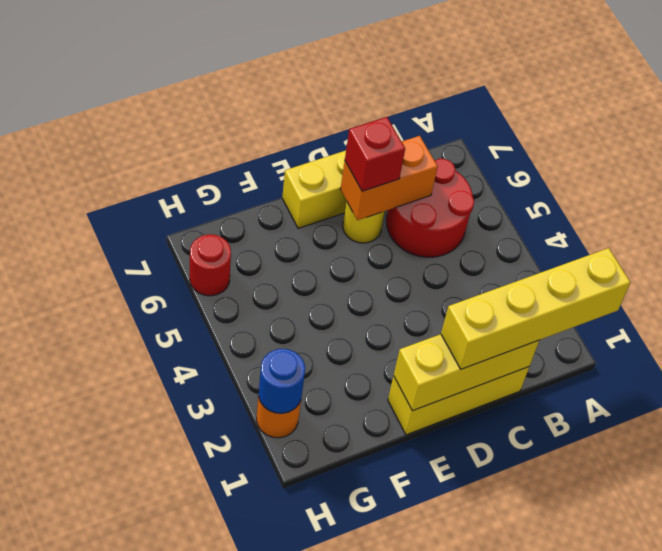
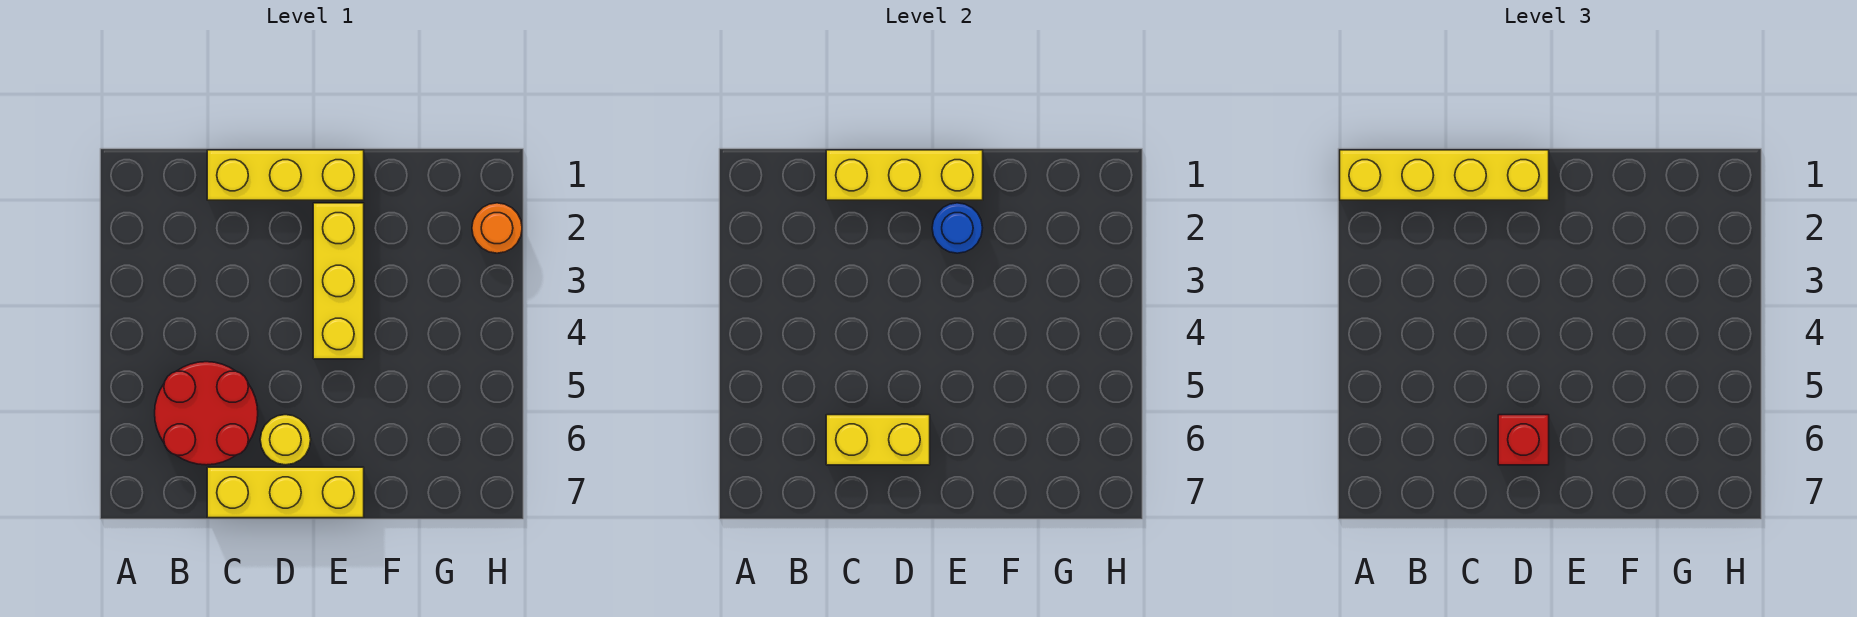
orange brick C6:D6 level 2 -> yellow brick C6:D6 level 2
none -> yellow brick E2:E4 level 1
blue round brick H2 level 2 -> blue round brick E2 level 2
red round brick H6 level 1 -> none

